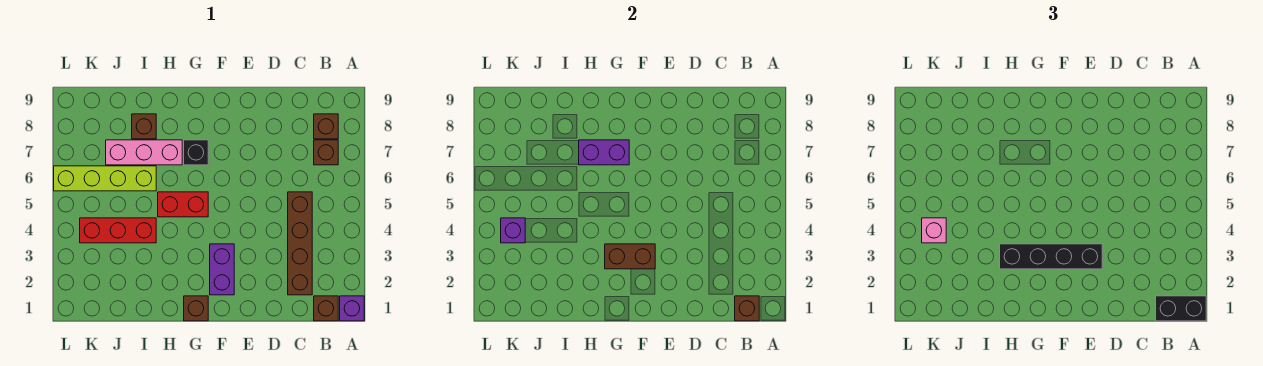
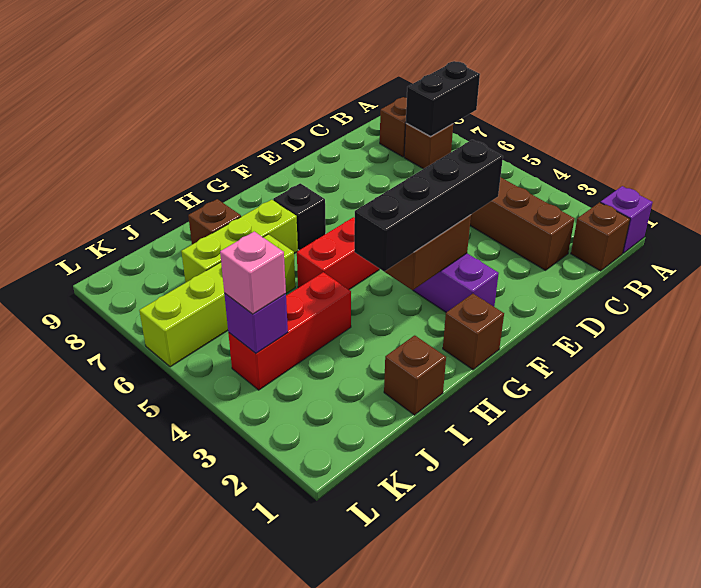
black brick A1:B1 level 3 -> black brick A7:B7 level 2
brown brick B1 level 2 -> brown brick I1 level 1
purple brick G7:H7 level 2 -> none
pink brick H7:J7 level 1 -> lime brick H7:J7 level 1

